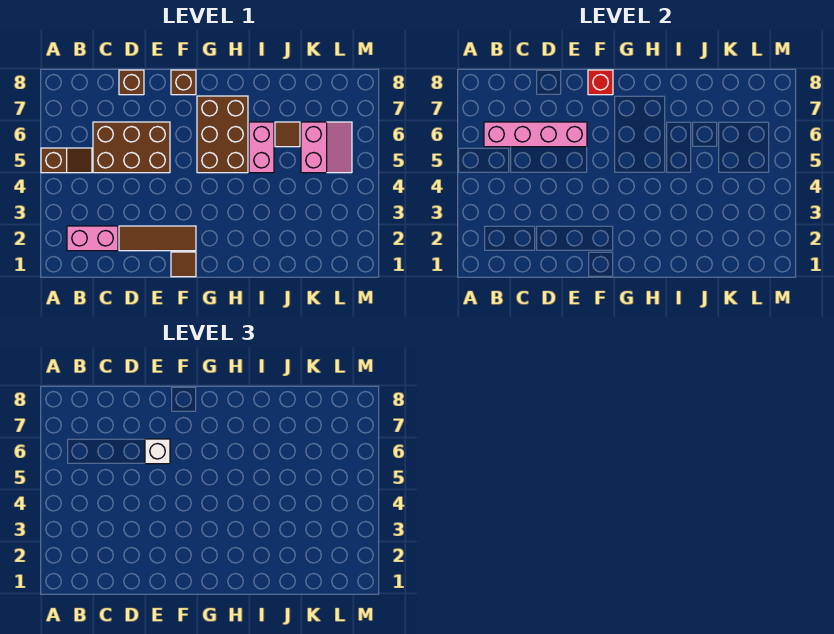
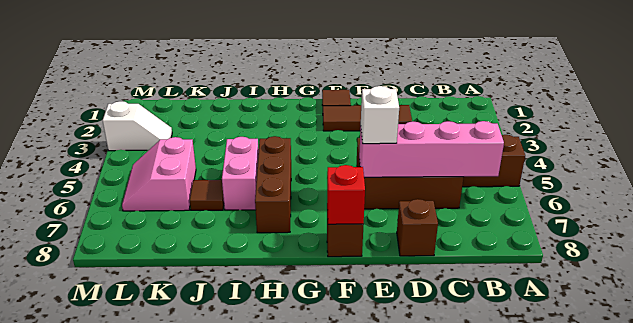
pink brick B2:C2 level 1 -> none
brown brick G5:H7 level 1 -> brown brick H5:H7 level 1
none -> white slope L3:M3 level 1 top M

